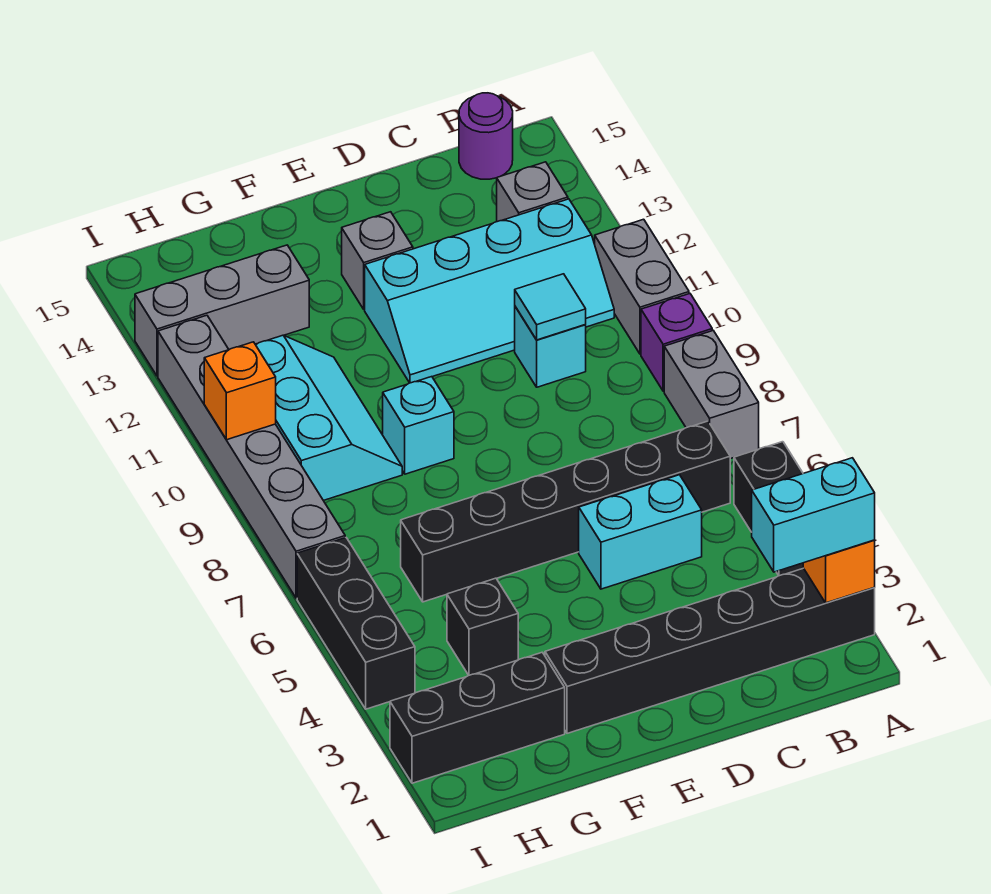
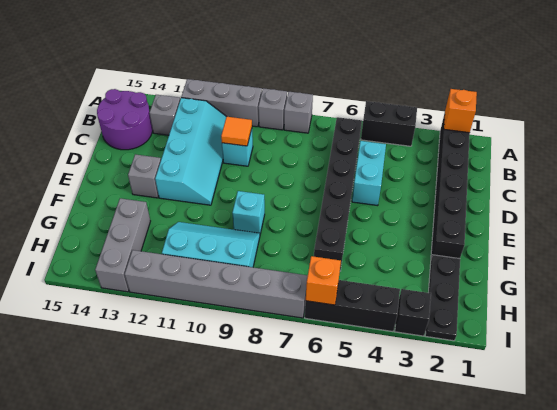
cyan brick A2:B2 level 3 -> none
grey brick A7:A8 level 1 -> grey brick A8 level 1
purple brick A9 level 1 -> grey brick A9 level 1
grey brick A10:A11 level 1 -> grey brick A10:A12 level 1
purple round brick B15 level 1 -> purple round brick B14:C15 level 1
cyan tile C10 level 2 -> orange tile C10 level 2
black brick G2:I2 level 1 -> black plate G2:I2 level 1
black brick G4 level 1 -> black brick I3 level 1
orange brick I10 level 2 -> orange brick I6 level 2

